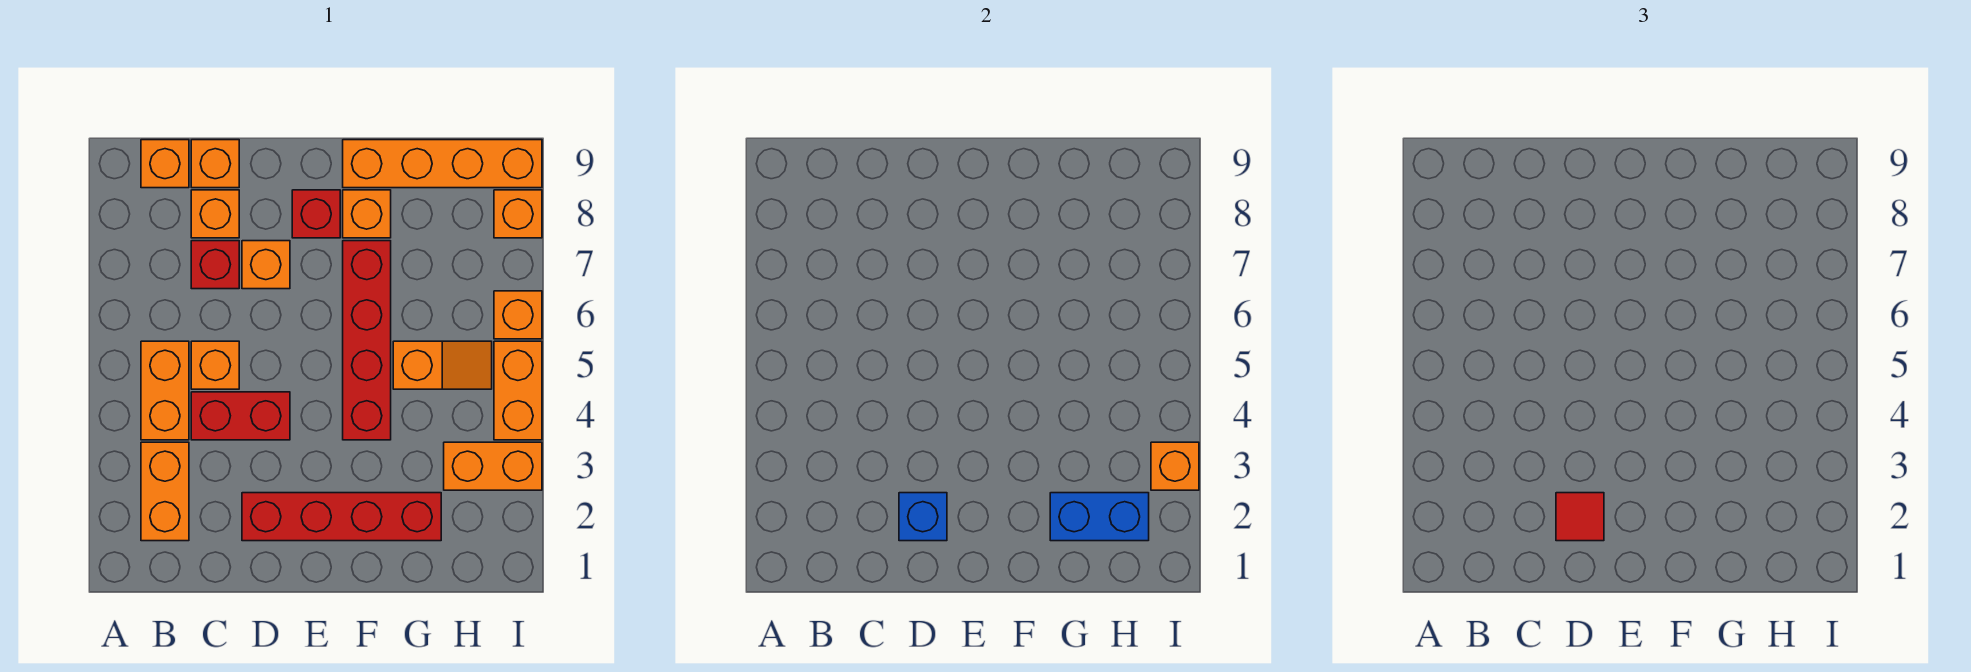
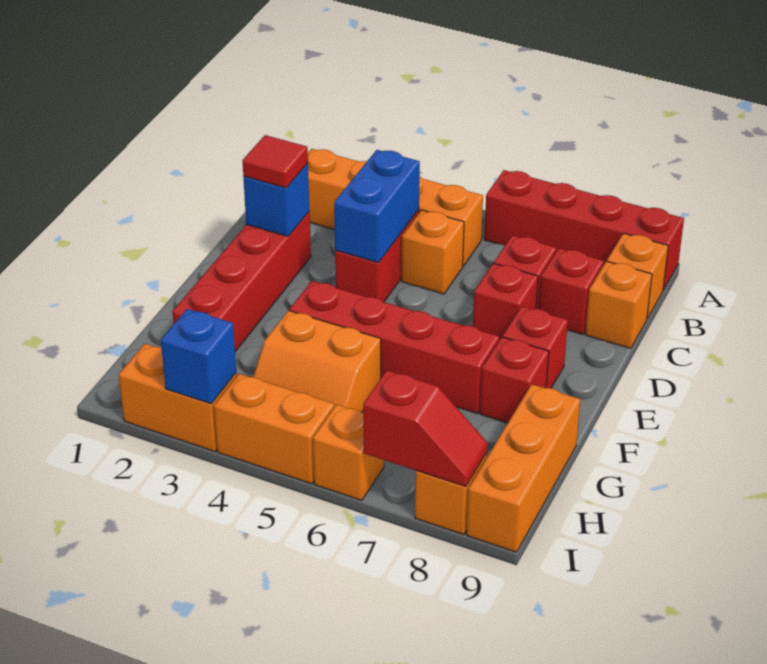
none -> red brick A6:A9 level 1
orange brick C8 level 1 -> red brick C8 level 1
orange brick D7 level 1 -> red brick D7 level 1
orange brick F8 level 1 -> red brick F8 level 1
orange brick F9:I9 level 1 -> orange brick G9:I9 level 1
blue brick G2:H2 level 2 -> blue brick C4:D4 level 2
orange slope G5:H5 level 1 top G -> orange slope G4:H5 level 1 top G
orange brick H3:I3 level 1 -> orange brick I2:I3 level 1
orange brick I3 level 2 -> blue brick I3 level 2
none -> red slope I7:I8 level 2 top 7

